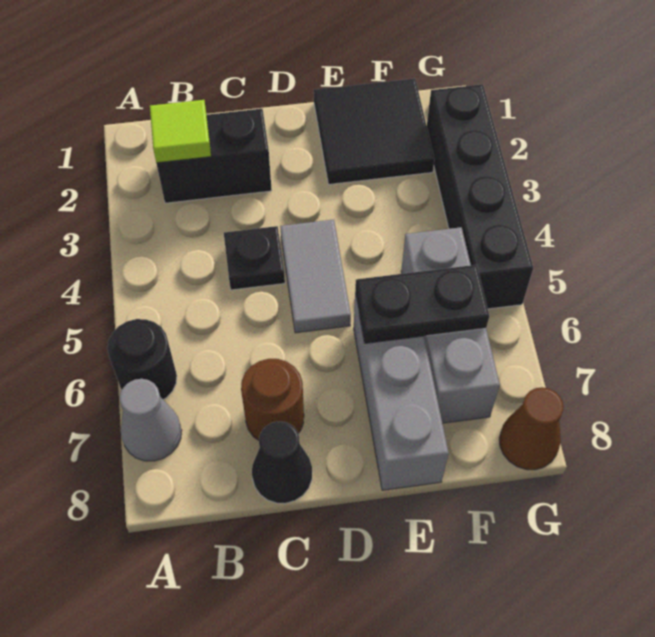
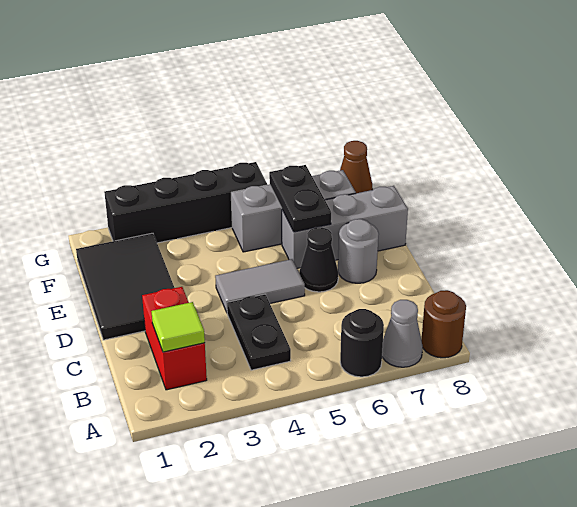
black brick B2:C2 level 1 -> red brick B2:C2 level 1
black plate C4 level 1 -> black plate B4:C4 level 1
brown round brick C7 level 1 -> brown round brick A8 level 1
black cone C8 level 1 -> black cone D6 level 1
none -> grey round brick D7 level 1
black tile E1:F2 level 1 -> black tile D1:F2 level 1

